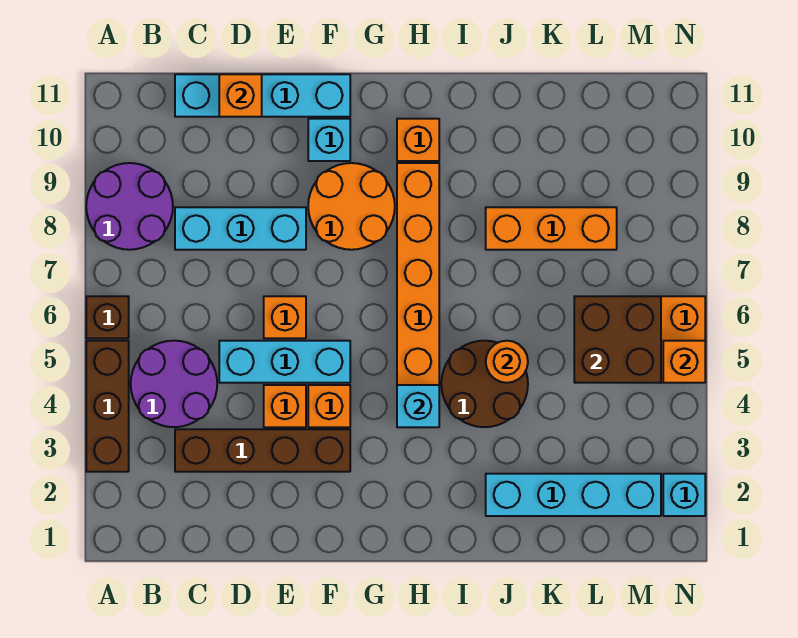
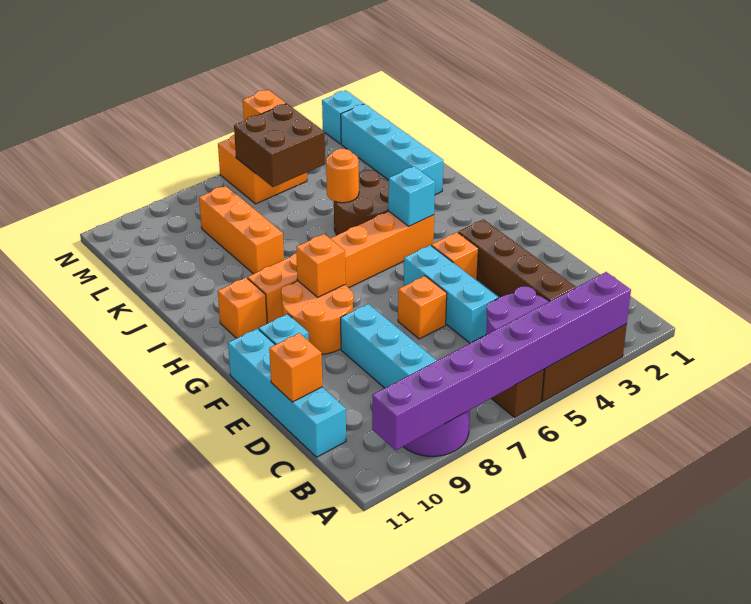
none -> purple brick A3:A10 level 2
orange brick E4 level 1 -> orange brick G8 level 2

